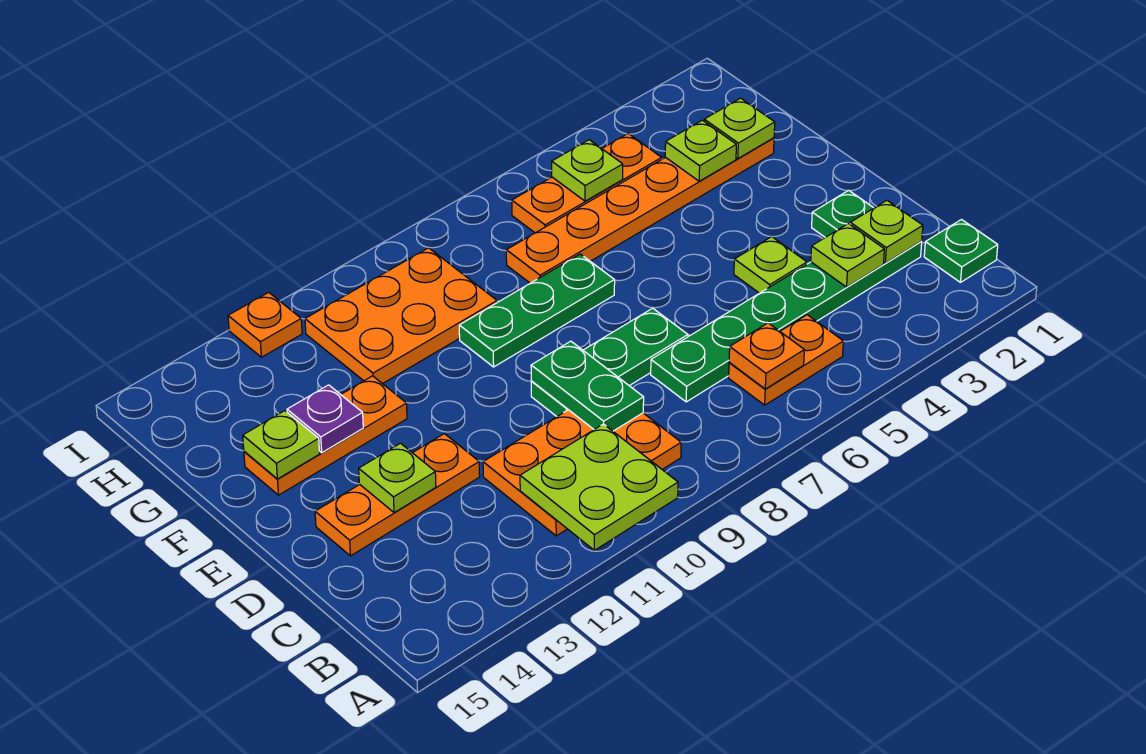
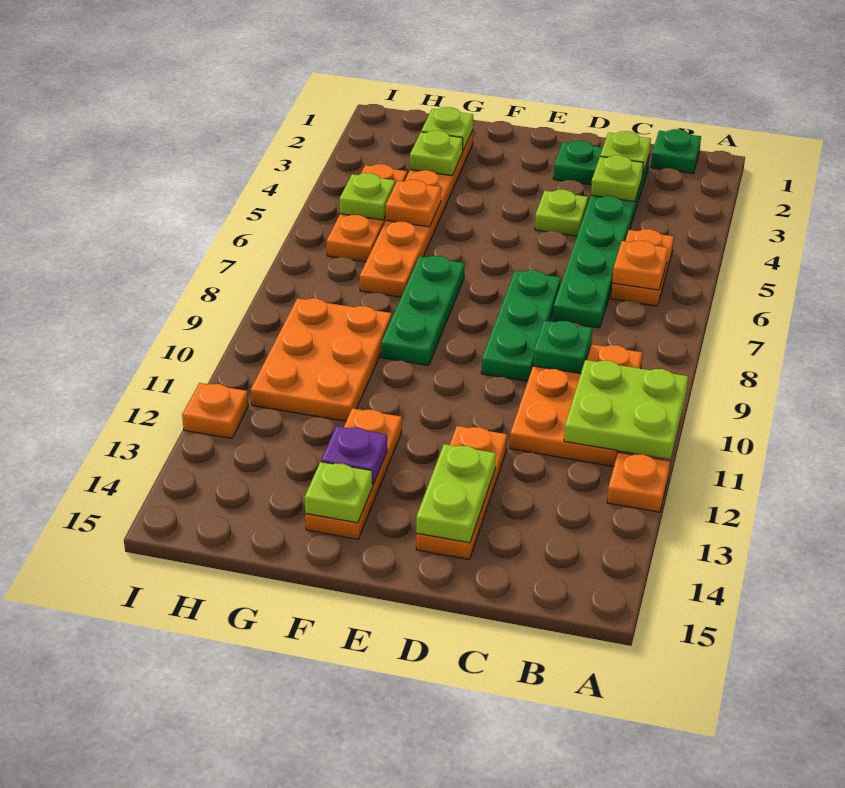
none -> orange plate A12 level 1
green plate C9:D9 level 2 -> green plate C9 level 2
lime plate D13 level 2 -> lime plate D13:D14 level 2
none -> orange plate G5 level 2

